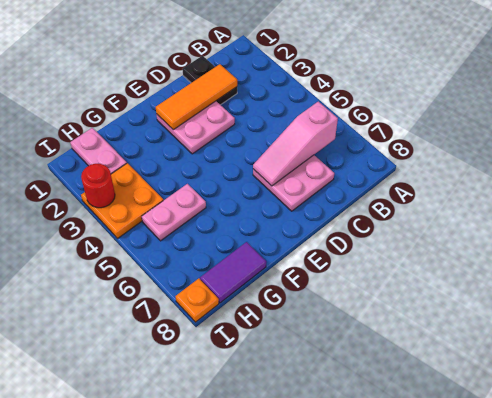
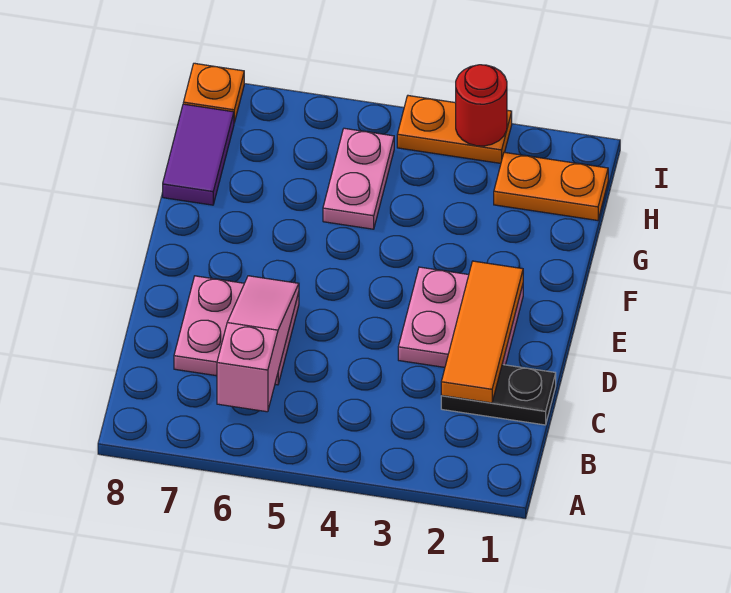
pink plate H1:H2 level 1 -> orange plate H1:H2 level 1
orange plate H3:I4 level 1 -> orange plate I3:I4 level 1

